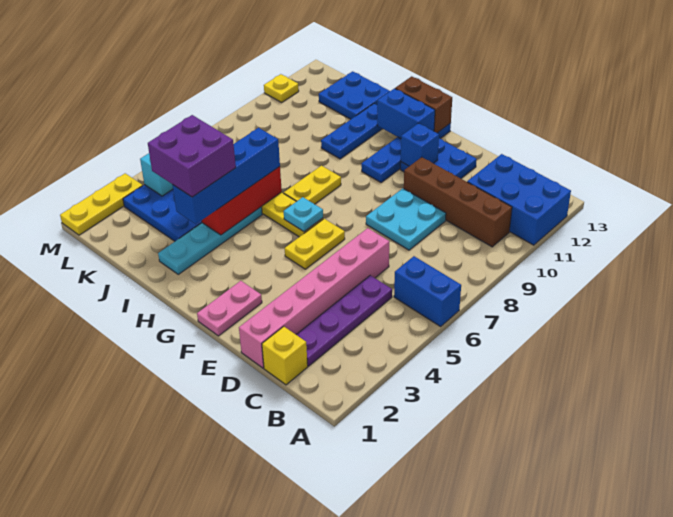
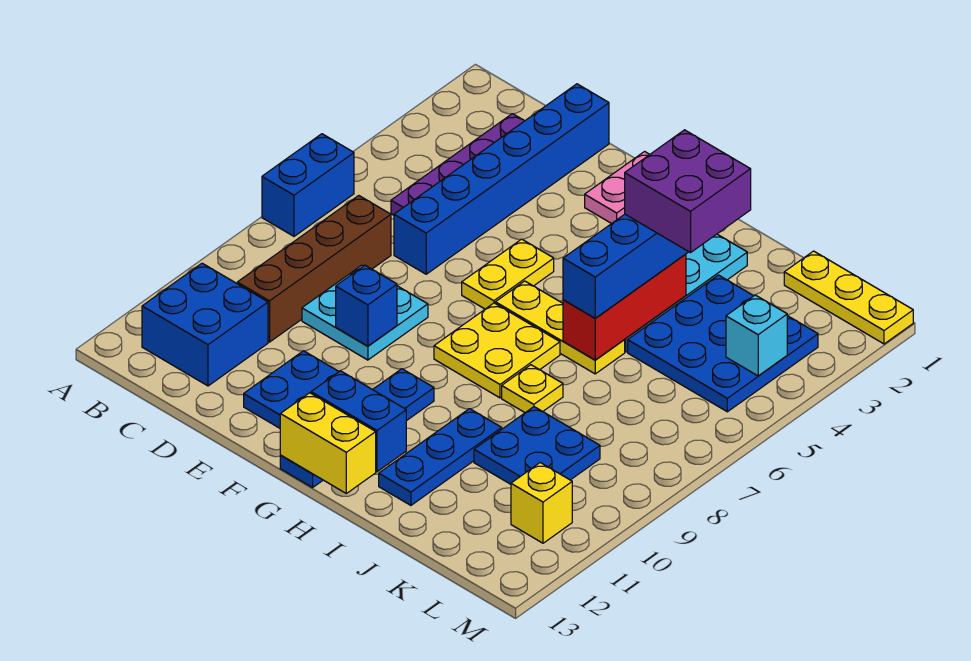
blue brick A6:B6 level 1 -> blue brick A6:A7 level 1
blue brick A11:C12 level 1 -> blue brick B11:C12 level 1
brown brick B10:E10 level 1 -> brown brick C7:C10 level 1
yellow brick C1 level 1 -> yellow brick L11 level 1
pink brick D1:D6 level 1 -> blue brick D1:D6 level 1
blue brick F11 level 2 -> blue brick E9 level 2
cyan plate G6 level 2 -> none
brown brick G13:H13 level 2 -> yellow brick G13:H13 level 2
yellow plate H7:H8 level 1 -> yellow plate G7:H8 level 1
blue plate J12:K13 level 1 -> blue plate J9:K10 level 1
yellow plate M1:M3 level 1 -> yellow plate K1:M1 level 1
yellow plate M11 level 1 -> yellow plate I8 level 1

